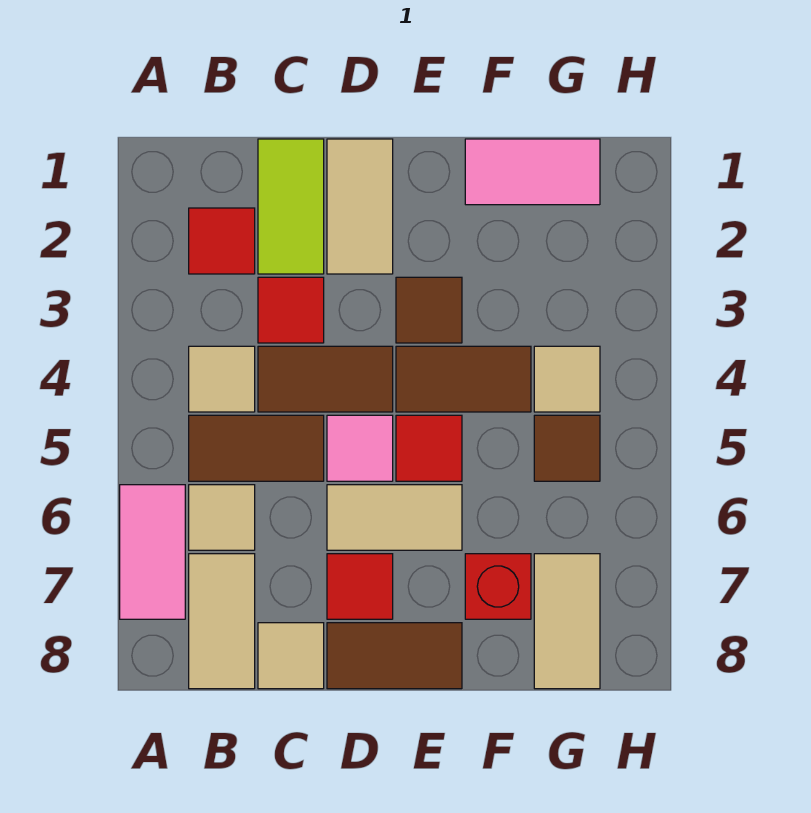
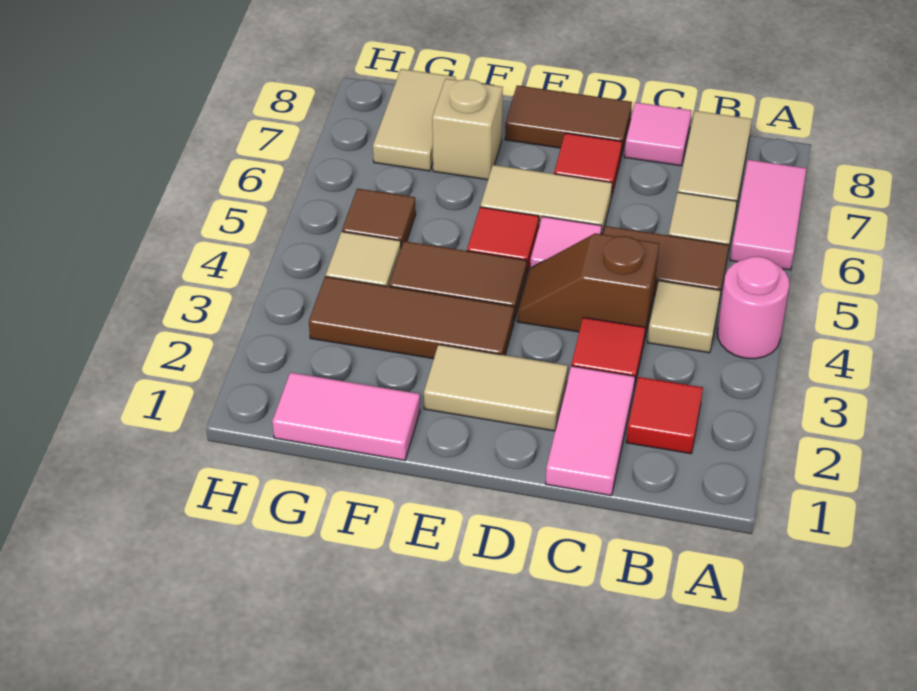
none -> pink round brick A4 level 1
lime tile C1:C2 level 1 -> pink tile C1:C2 level 1
brown tile C4:D4 level 1 -> brown slope C4:D4 level 1 top C
tan tile C8 level 1 -> pink tile C8 level 1
tan tile D1:D2 level 1 -> tan tile D2:E2 level 1
brown tile E3 level 1 -> brown tile E3:G3 level 1
red brick F7 level 1 -> tan brick F7 level 1

